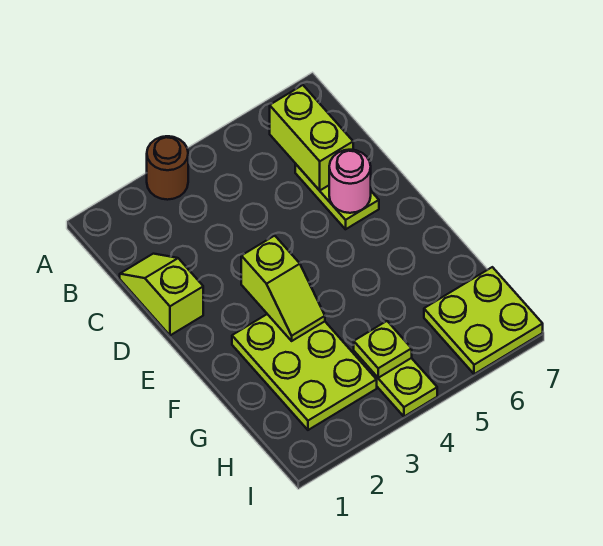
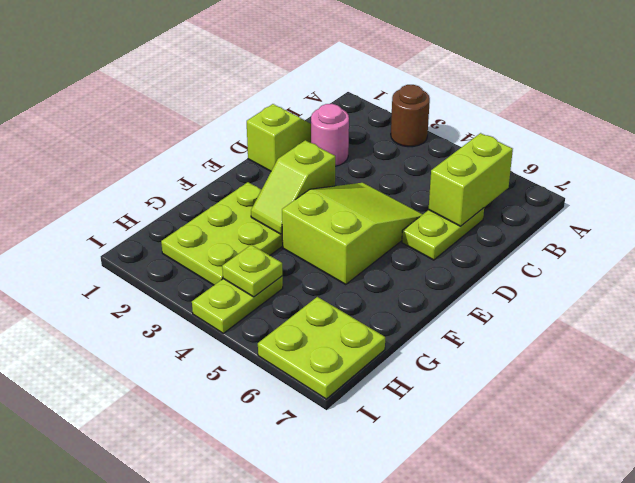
none -> lime slope D4:F5 level 1 top F
pink round brick D6 level 2 -> pink round brick C2 level 1

